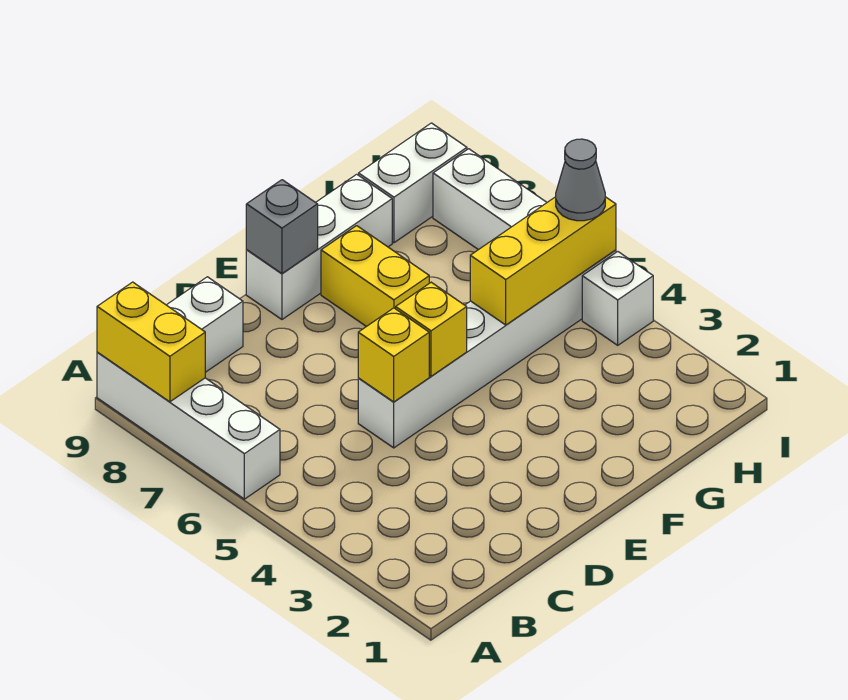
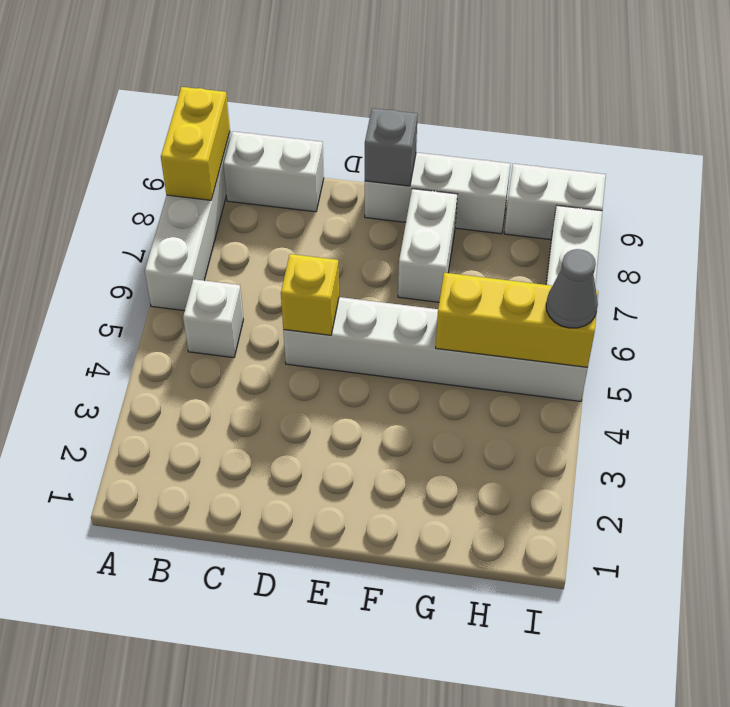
yellow brick E5 level 2 -> none
yellow brick F7:F8 level 1 -> white brick F7:F8 level 1
white brick I4 level 1 -> white brick B5 level 1

